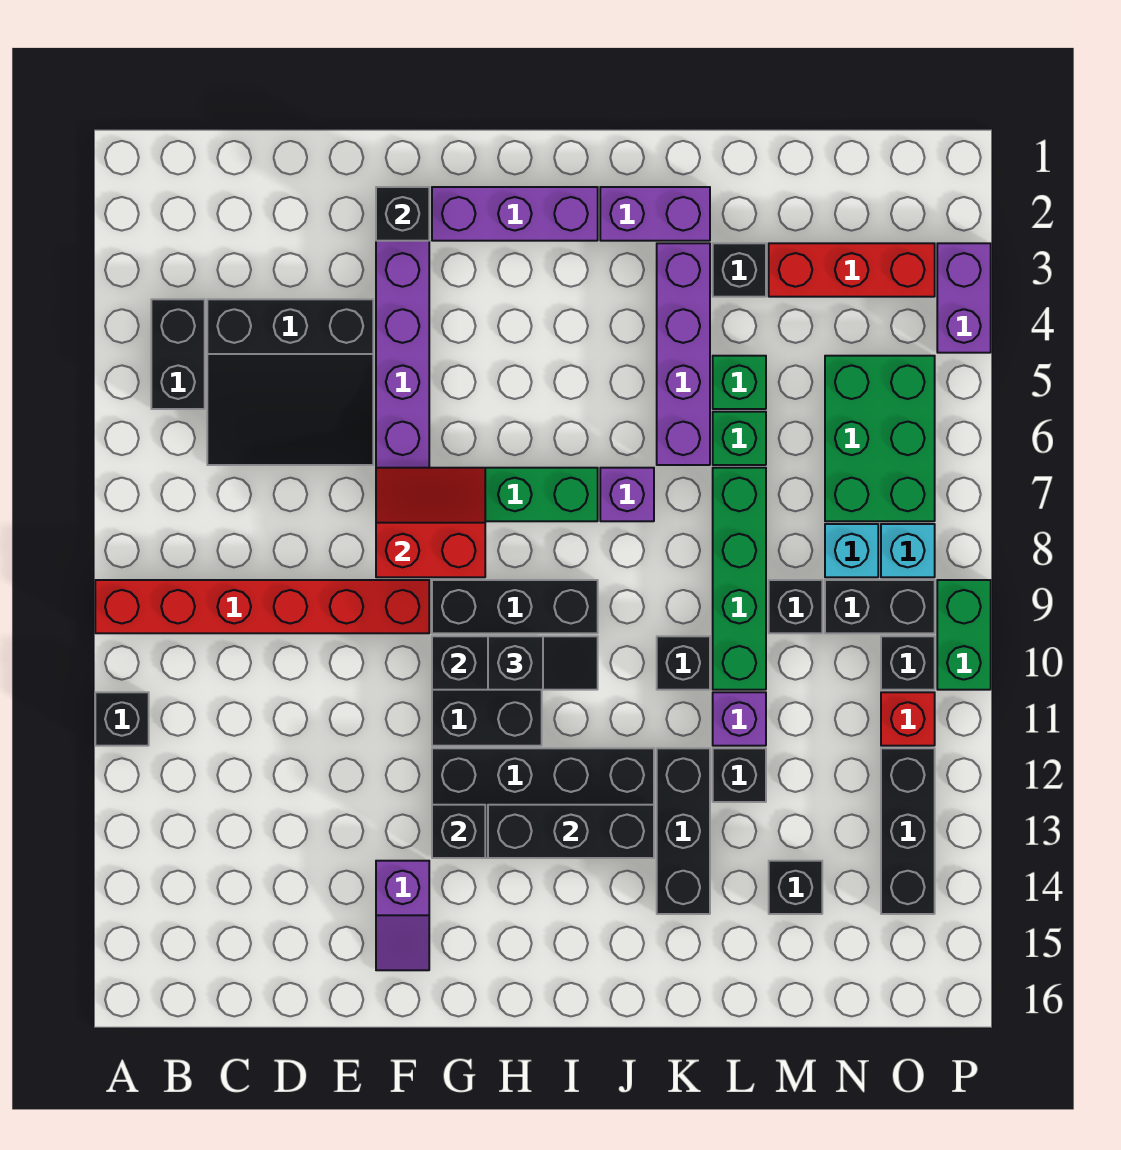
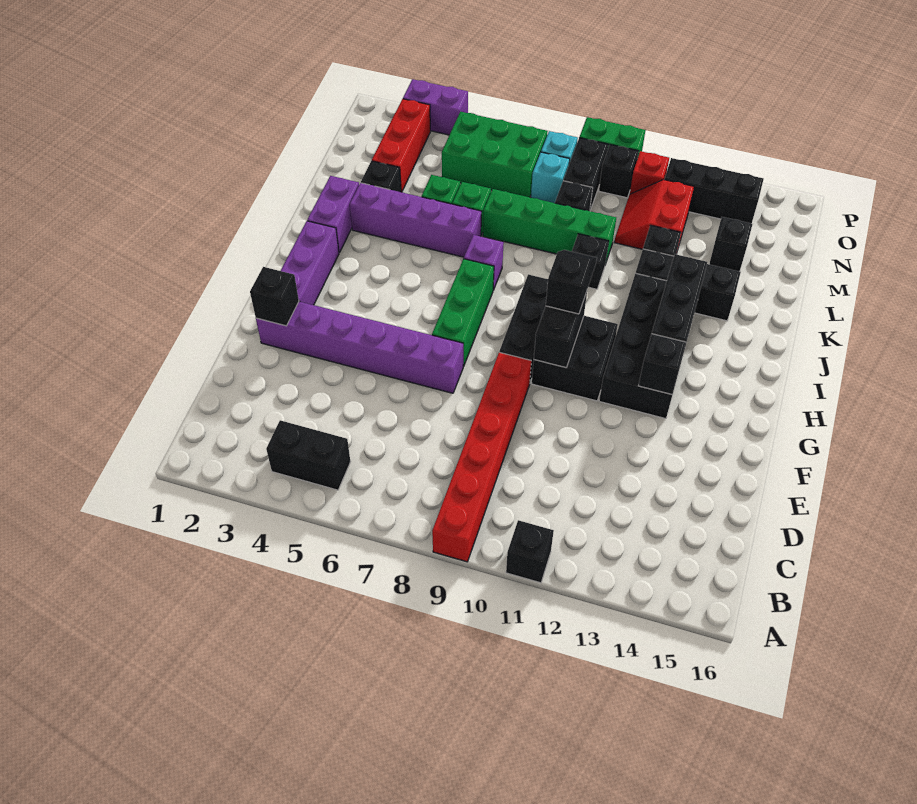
black slope C4:E6 level 1 top 4 -> none
red slope F7:G8 level 2 top 8 -> red slope M11:N12 level 1 top 12
purple slope F14:F15 level 1 top 14 -> none
purple brick L11 level 1 -> none

